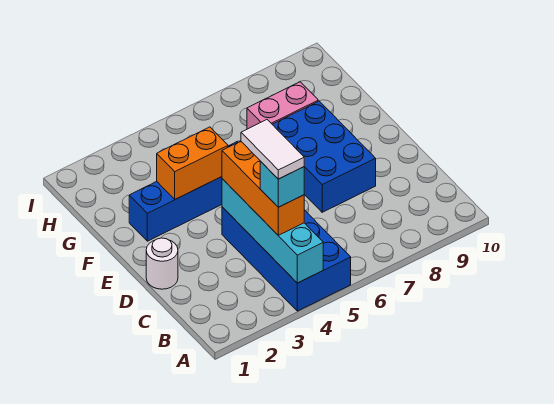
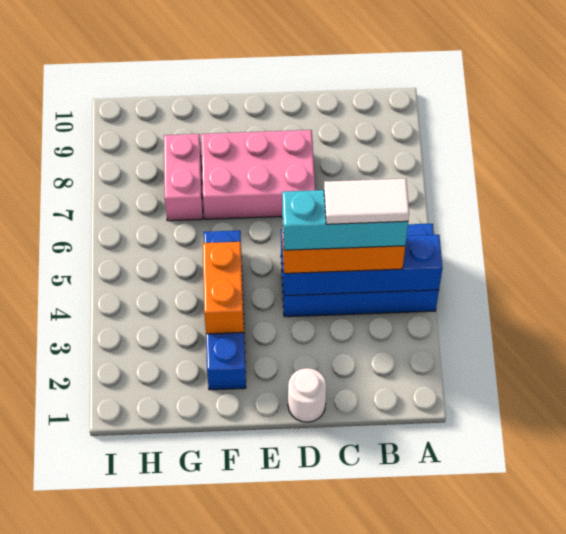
cyan brick A4:D4 level 2 -> blue brick A4:D4 level 2
cyan brick B4 level 4 -> cyan brick B4:D4 level 4
blue brick D7:F8 level 1 -> pink brick D7:F8 level 1

